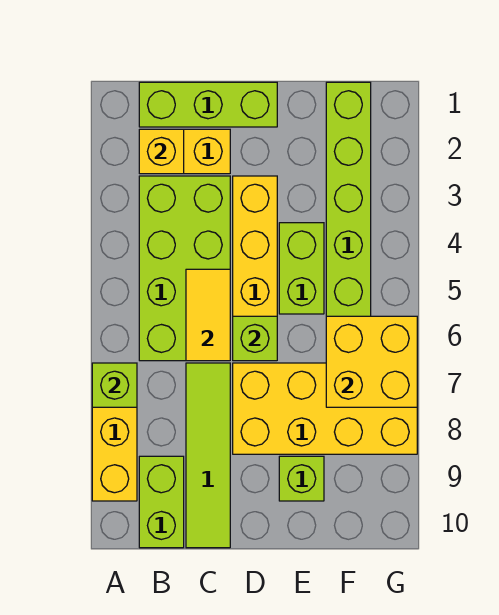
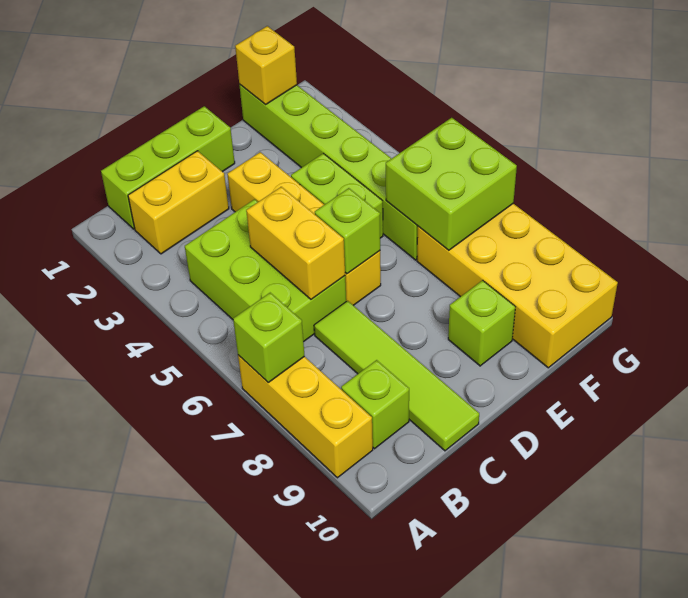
yellow brick B2 level 2 -> yellow brick F1 level 2
lime brick B3:C6 level 1 -> lime brick B4:C6 level 1
lime brick B9:B10 level 1 -> lime brick B9 level 1
yellow tile C5:C6 level 2 -> yellow brick C5:C6 level 2
yellow brick D7:G8 level 1 -> yellow brick F7:G10 level 1
yellow brick F6:G7 level 2 -> lime brick F6:G7 level 2

